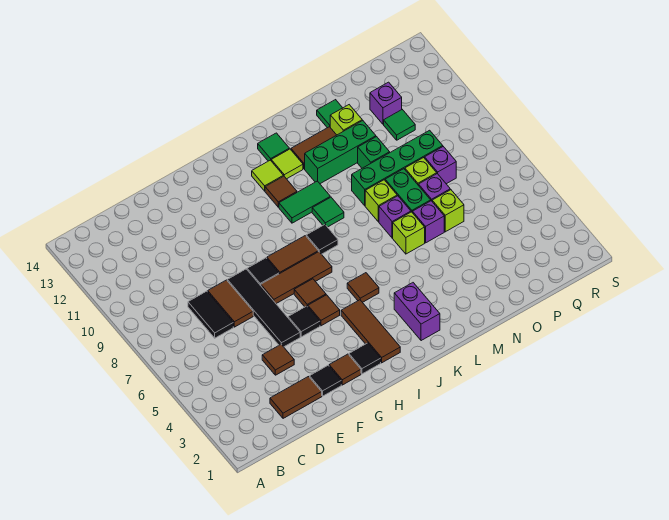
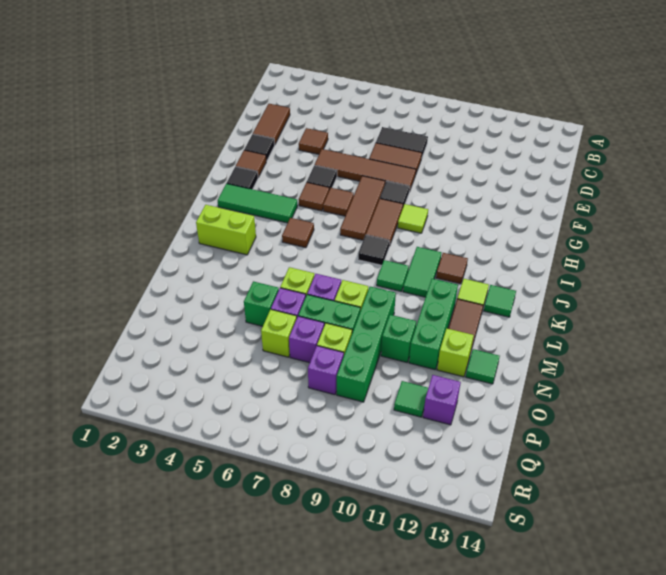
black tile F5:F8 level 1 -> brown tile F5:F8 level 1
brown tile I2:I4 level 1 -> green tile I2:I4 level 1
lime tile J12 level 1 -> lime tile H9 level 1
purple brick K2:K3 level 1 -> lime brick K2:K3 level 1
none -> green brick N5 level 1

